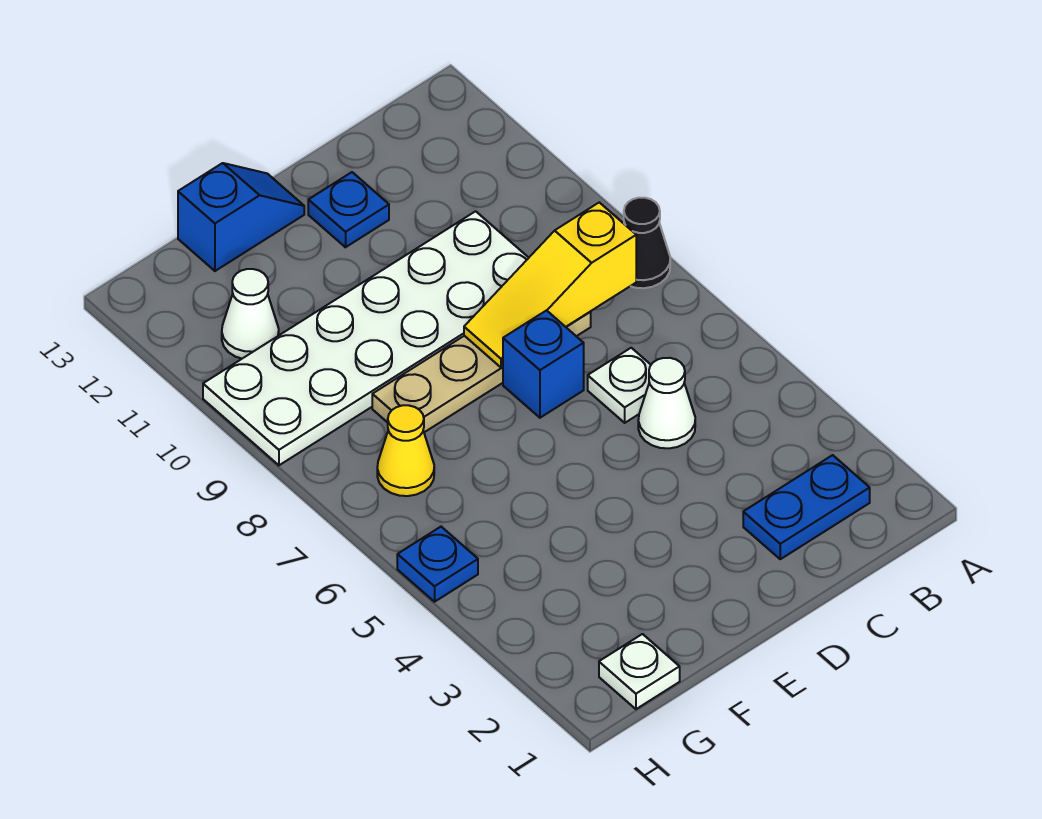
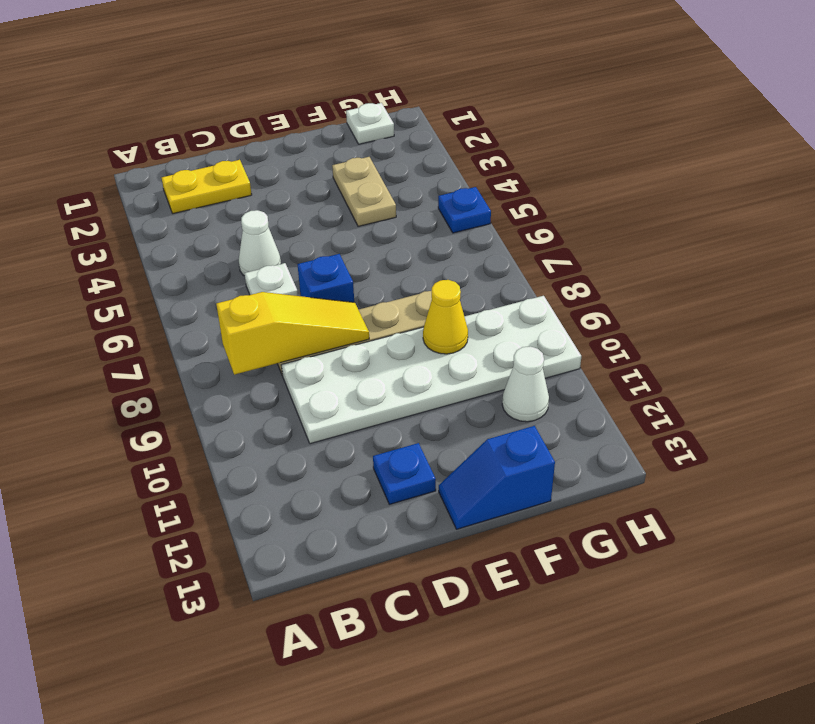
black cone A8 level 1 -> none
blue plate B2:C2 level 1 -> yellow plate B2:C2 level 1
none -> tan plate F3:F4 level 1
yellow cone G7 level 1 -> yellow cone F9 level 2

